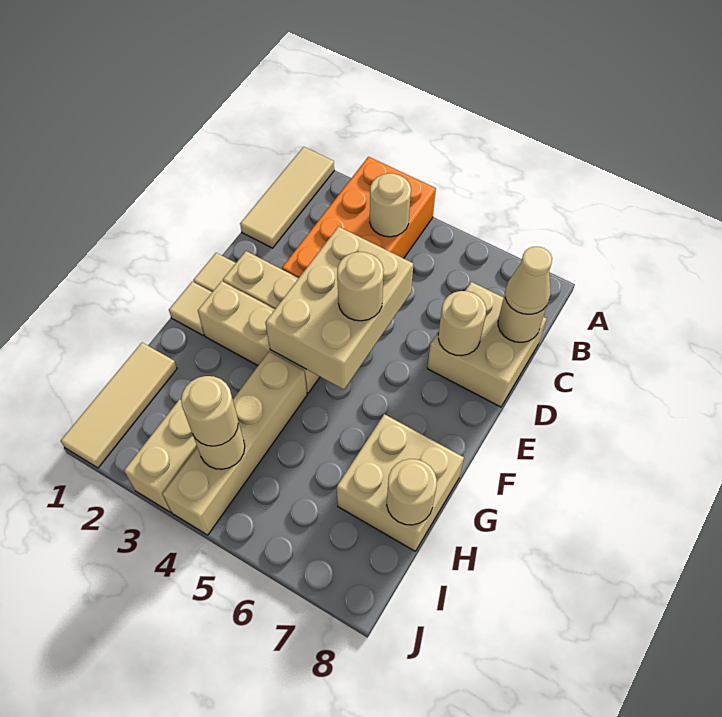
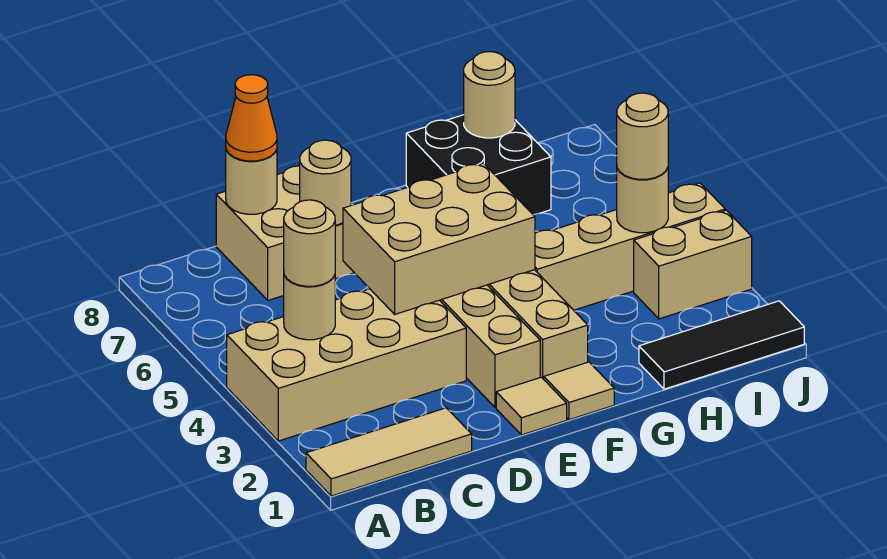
orange brick A3:D4 level 1 -> tan brick A3:D4 level 1
tan cone C8 level 3 -> orange cone C8 level 3
tan round brick E5 level 3 -> tan round brick B4 level 3
tan brick G7:H8 level 1 -> black brick G7:H8 level 1
tan tile H1:J1 level 1 -> black tile H1:J1 level 1

